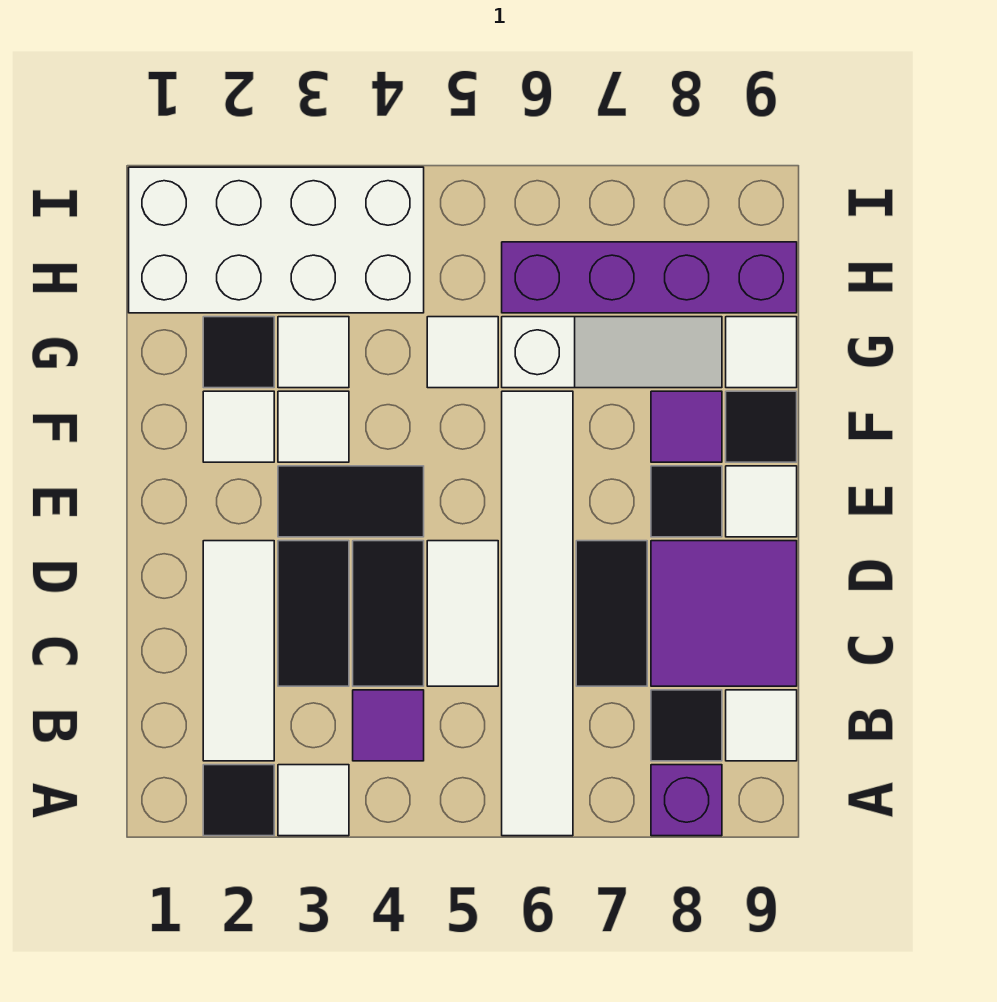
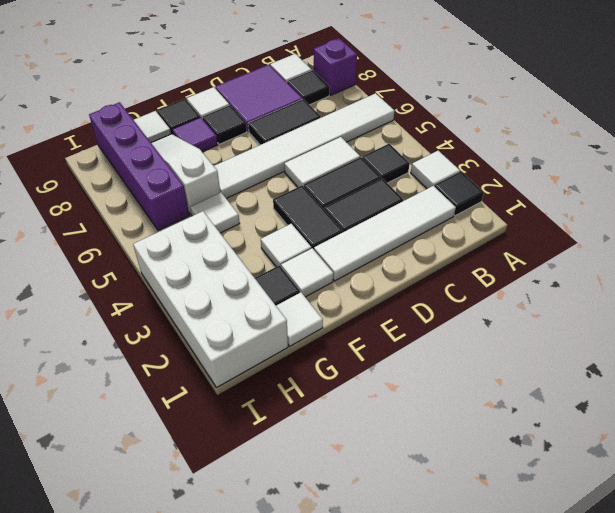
white tile B2:D2 level 1 -> white tile B2:E2 level 1
purple tile B4 level 1 -> black tile B4 level 1
white tile G3 level 1 -> white tile G1 level 1

